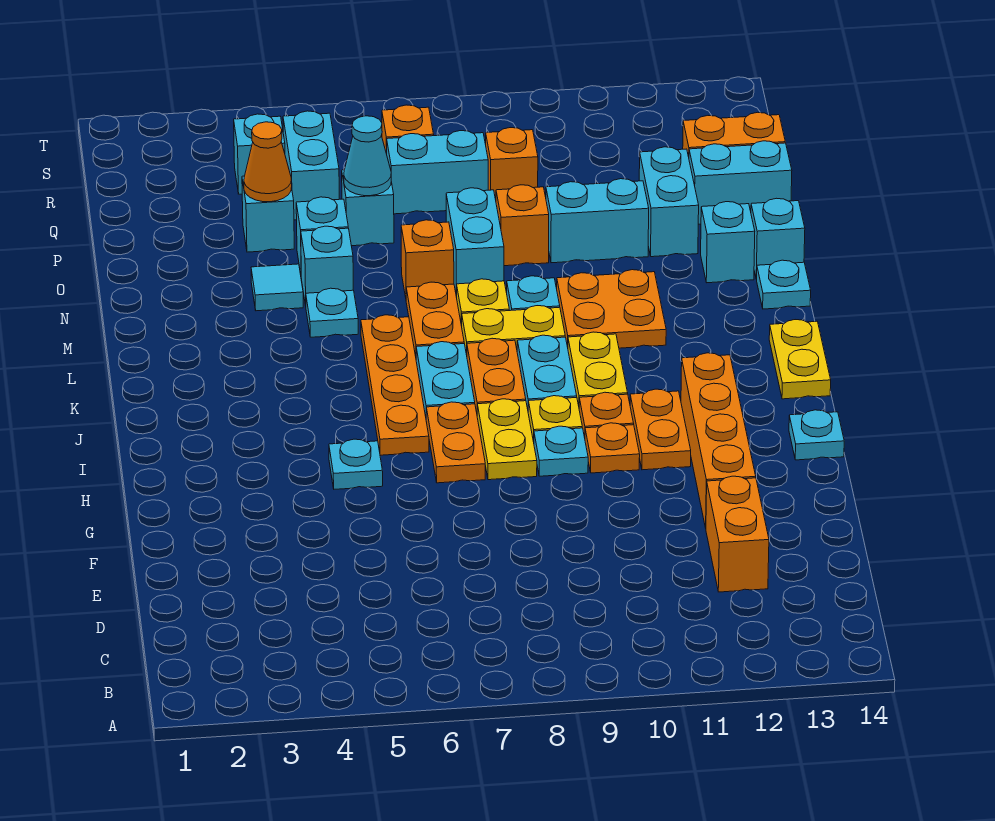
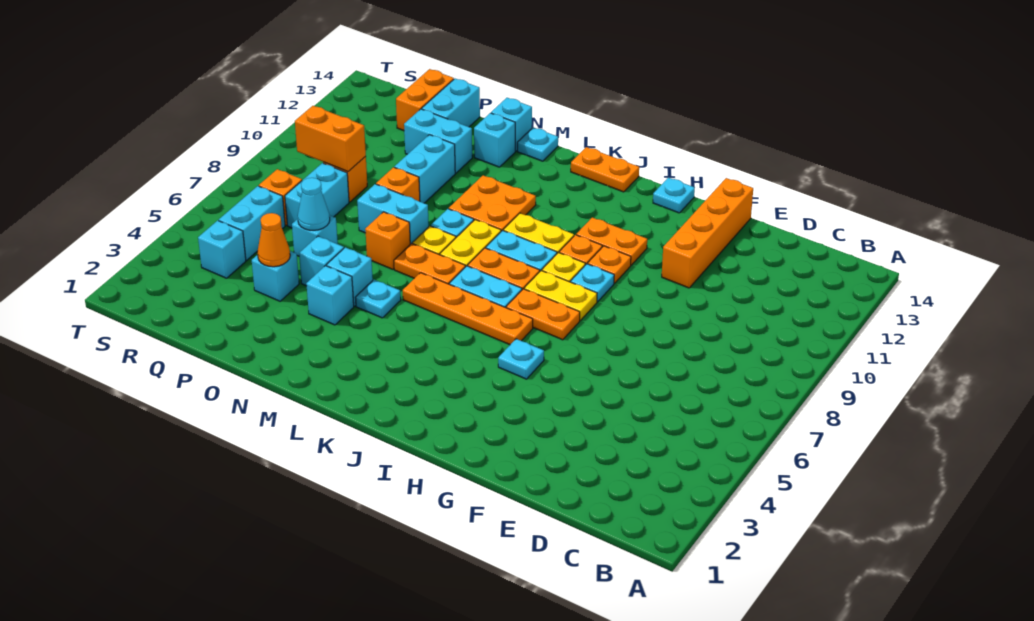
orange brick D12:E12 level 1 -> orange brick Q9:R9 level 2
orange brick F12:I12 level 1 -> orange brick F11:F14 level 1
yellow plate J14:K14 level 1 -> orange plate J14:K14 level 1
cyan tile N4 level 1 -> cyan brick N4 level 1
cyan brick Q5:R5 level 1 -> cyan brick R5:R6 level 1

